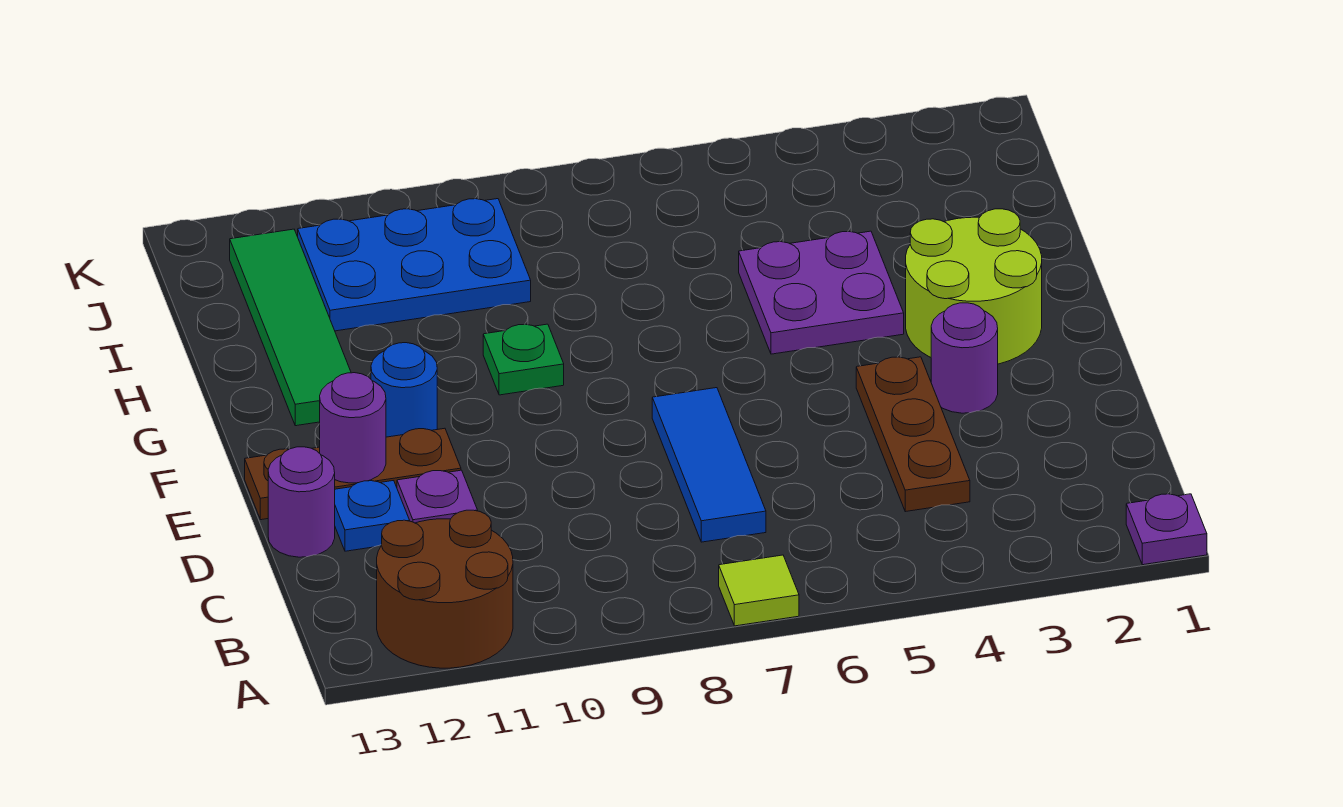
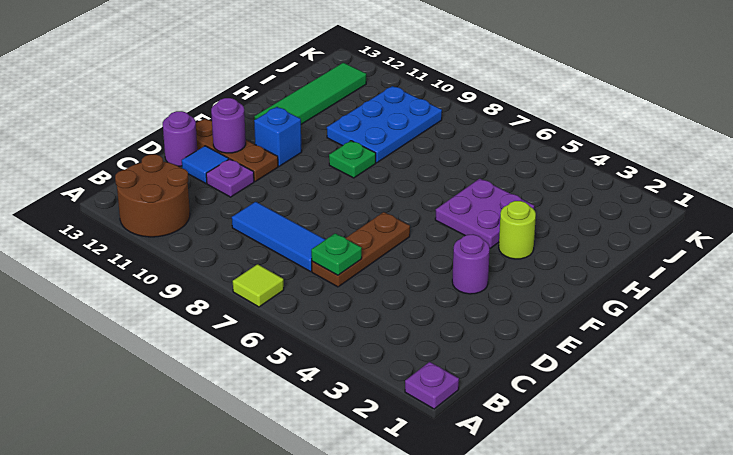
brown plate C4:E4 level 1 -> brown plate C6:E6 level 1
none -> green plate C6 level 2
blue tile C7:E7 level 1 -> blue tile C7:C9 level 1
blue plate D12 level 1 -> blue tile D12 level 1
lime round brick F2:G3 level 1 -> lime round brick G3 level 1
blue round brick F11 level 1 -> blue brick F11 level 1
blue plate I9:J11 level 1 -> blue plate H9:J10 level 1

